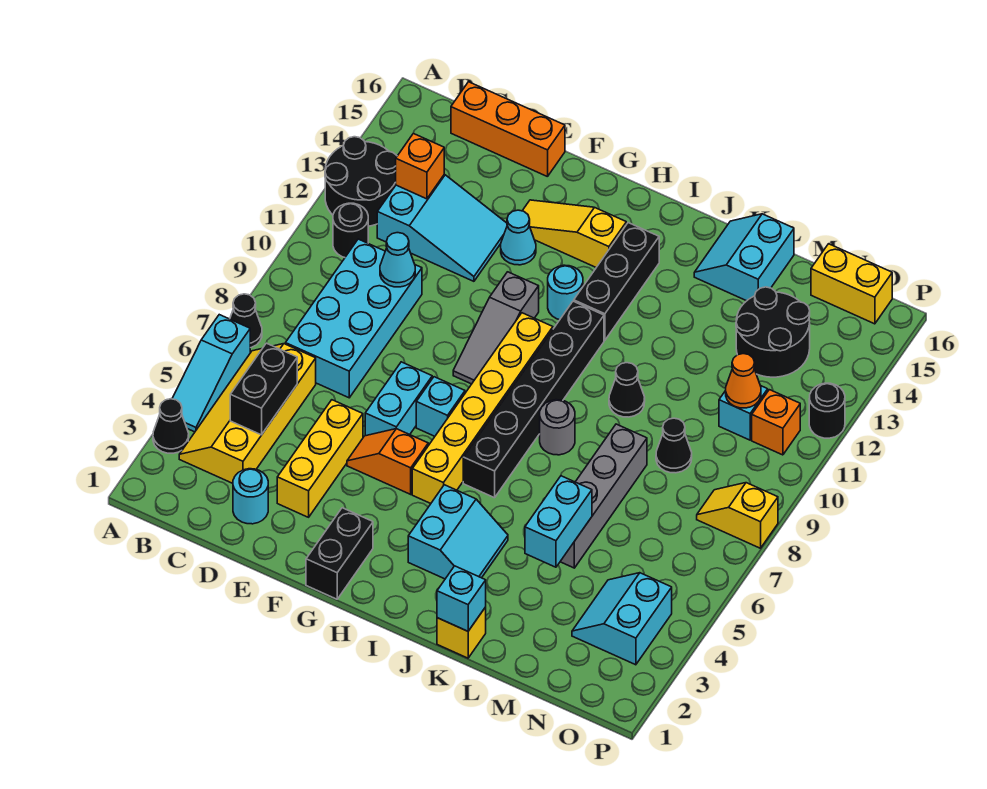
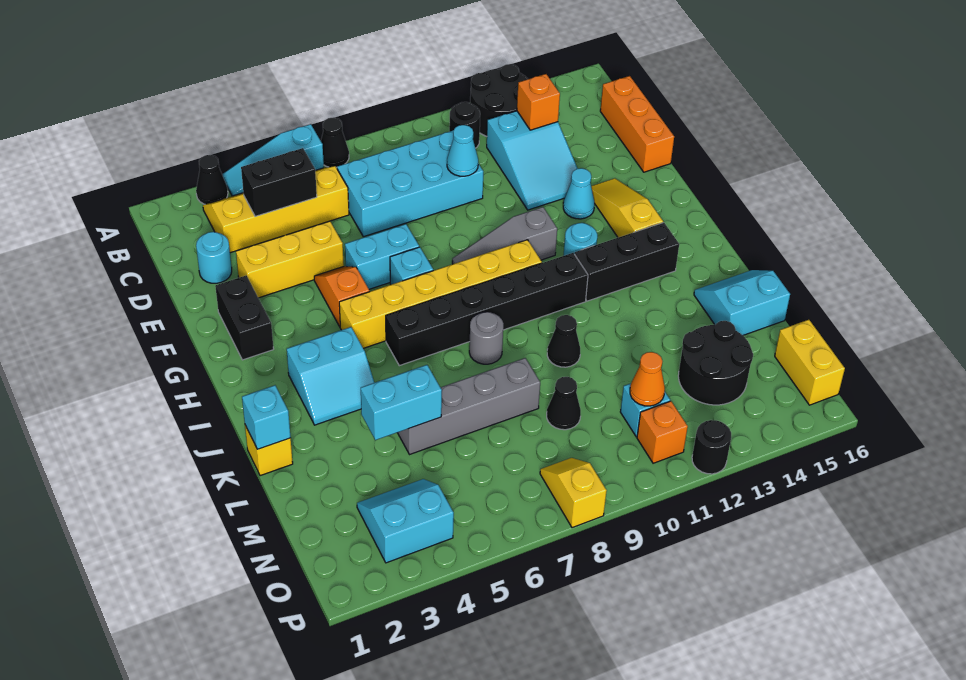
black brick G1:G2 level 1 -> black brick F2:G2 level 1

